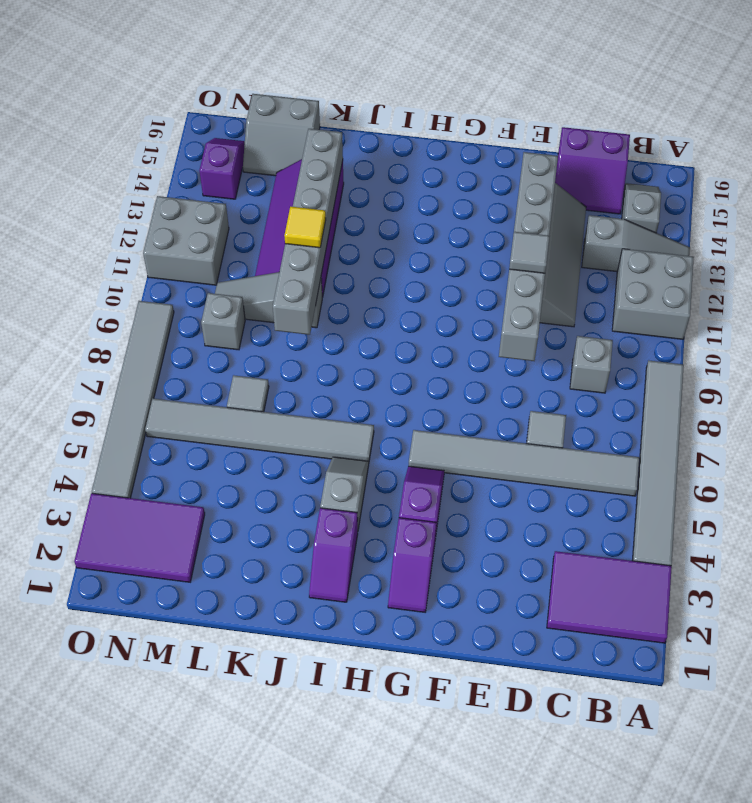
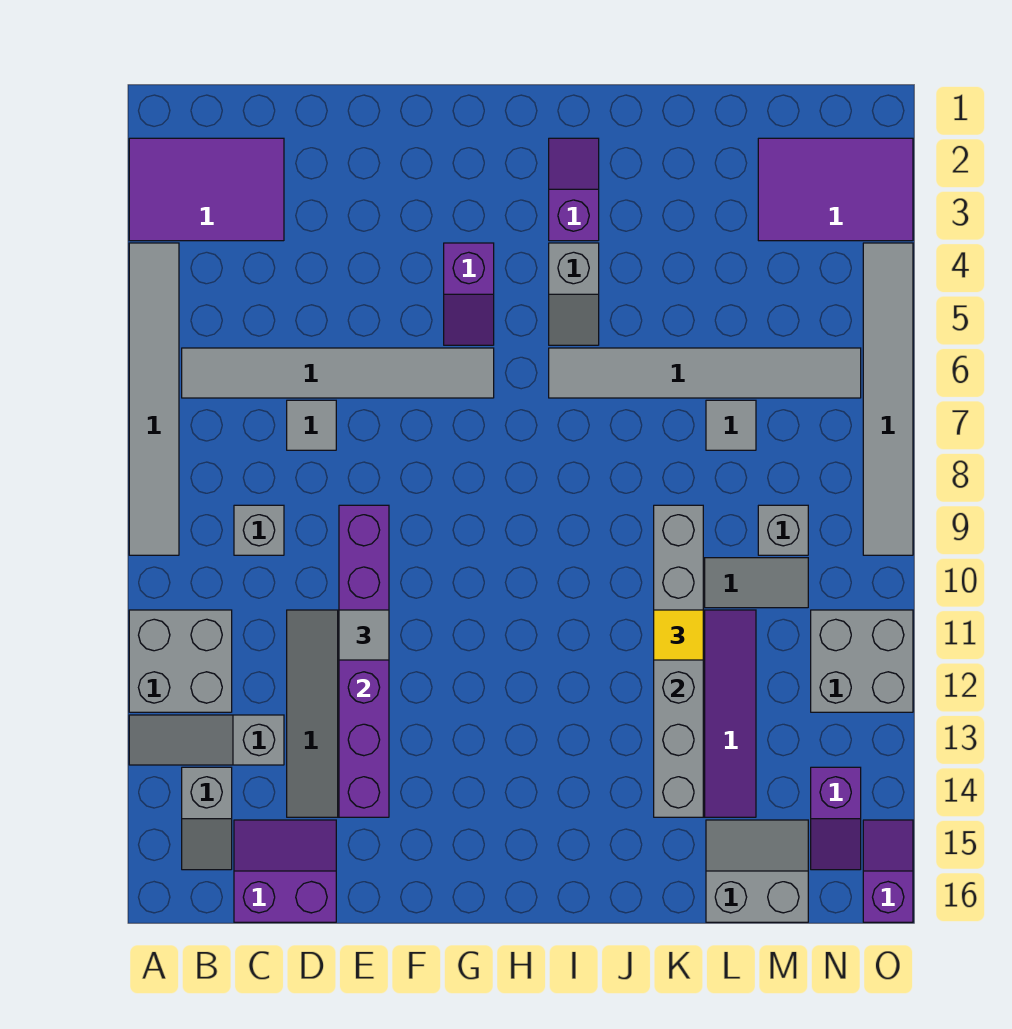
grey brick E9:E14 level 2 -> purple brick E9:E14 level 2
purple slope G2:G3 level 1 top 3 -> purple slope O15:O16 level 1 top 16

